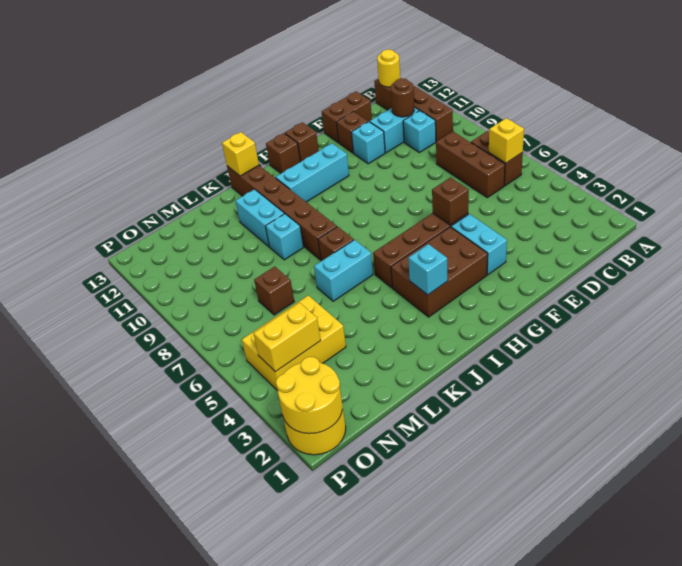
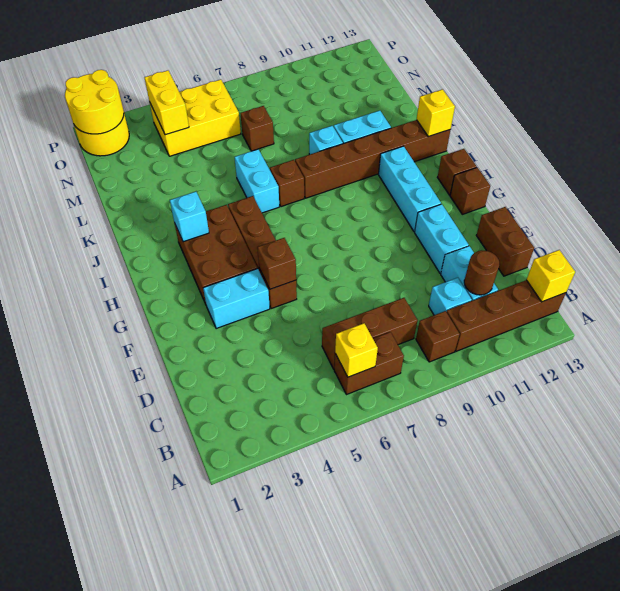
yellow round brick B13 level 2 -> yellow brick B13 level 2
cyan brick E11 level 1 -> cyan brick E11:F11 level 1
brown brick E12 level 1 -> brown brick B9 level 1
yellow brick M4:O5 level 1 -> yellow brick N4:O6 level 1

